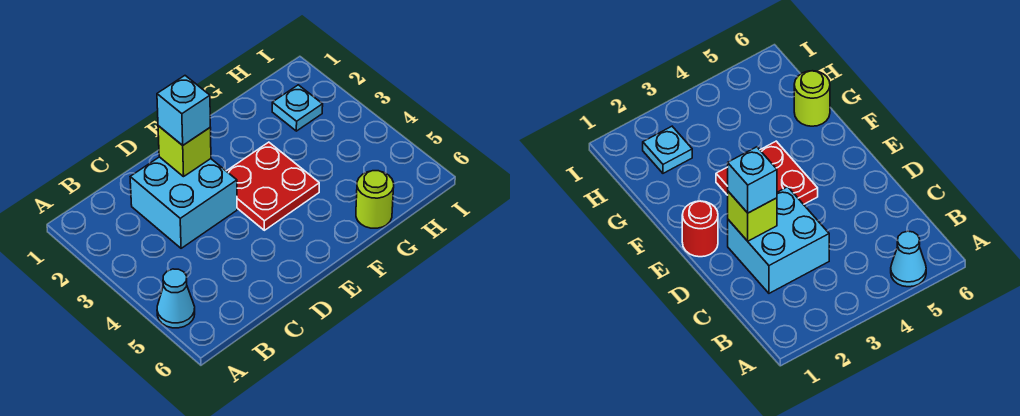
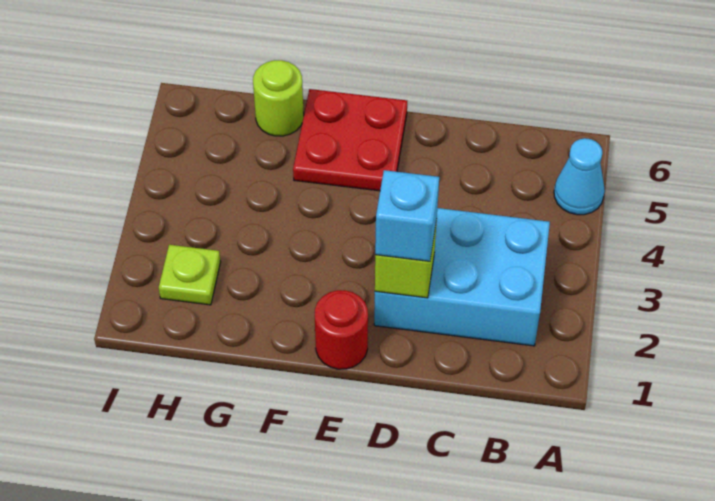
cyan brick C2:D3 level 1 -> cyan brick B2:D3 level 1
red plate E3:F4 level 1 -> red plate E5:F6 level 1
cyan plate H2 level 1 -> lime plate H2 level 1

